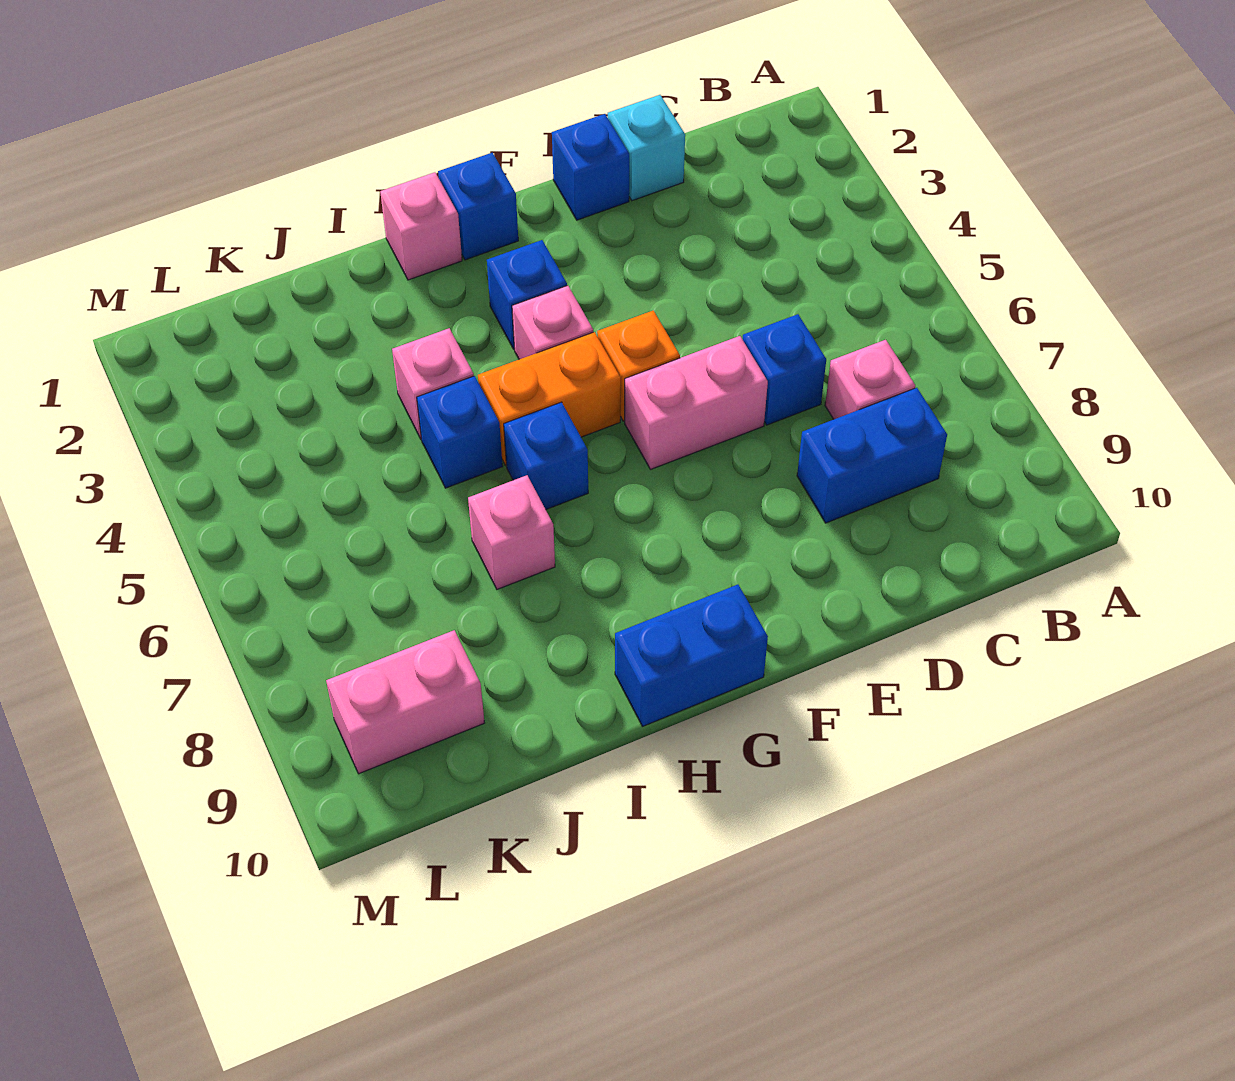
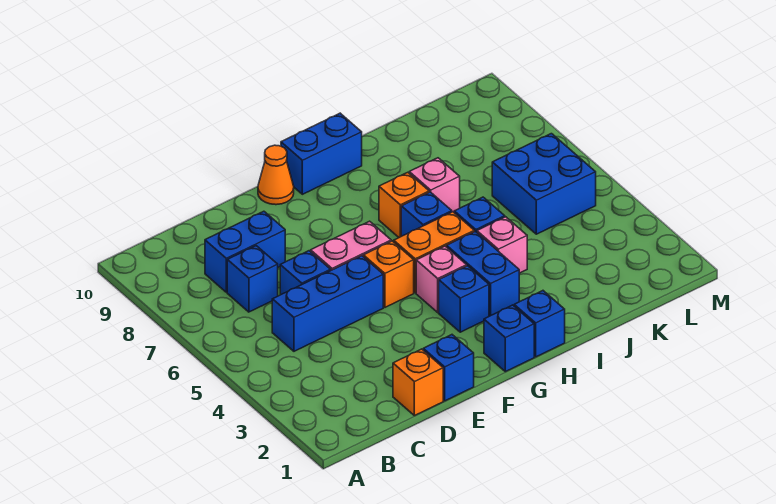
none -> blue brick C5:E5 level 1
pink brick C7 level 1 -> blue brick C7 level 1
cyan brick D1 level 1 -> orange brick D1 level 1
none -> orange cone F10 level 1
pink brick H1 level 1 -> blue brick H1 level 1
none -> blue brick H3:H4 level 1
none -> orange brick H7 level 1
none -> blue brick K5:L6 level 1
pink brick K9:L9 level 1 -> none

